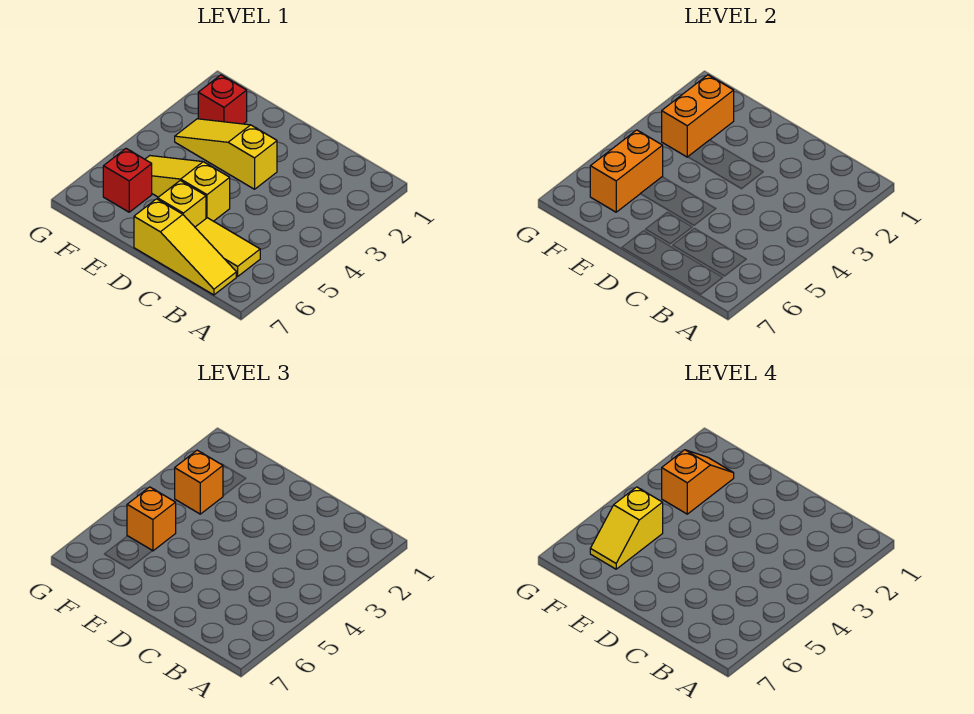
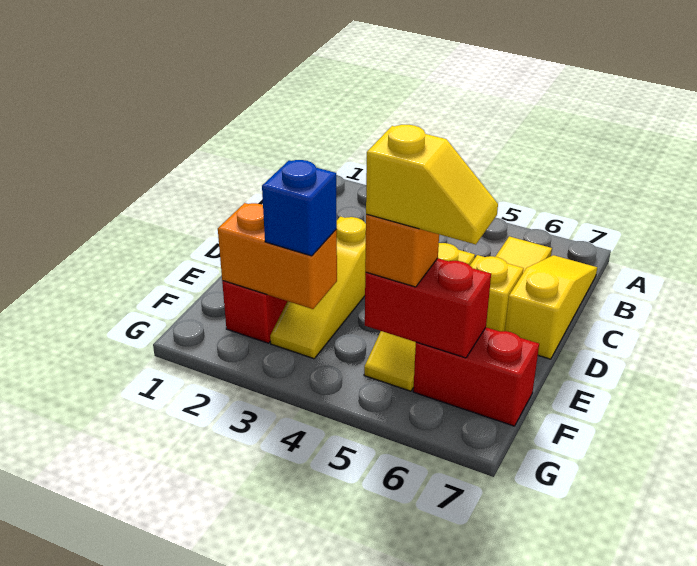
orange slope F2:F3 level 4 top 3 -> none
orange brick F3 level 3 -> blue brick F3 level 3
orange brick F5:F6 level 2 -> red brick F5:F6 level 2
red brick F6 level 1 -> red brick F6:F7 level 1

